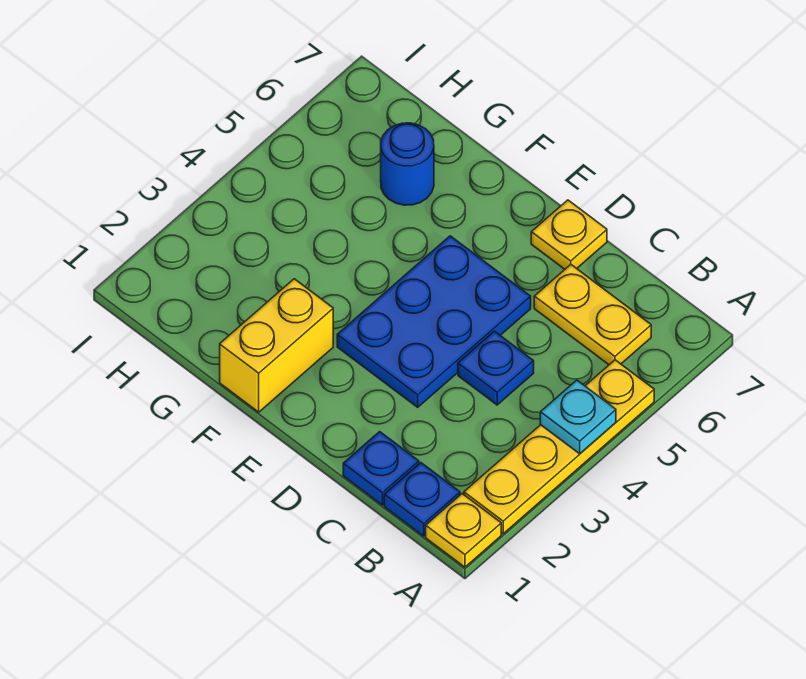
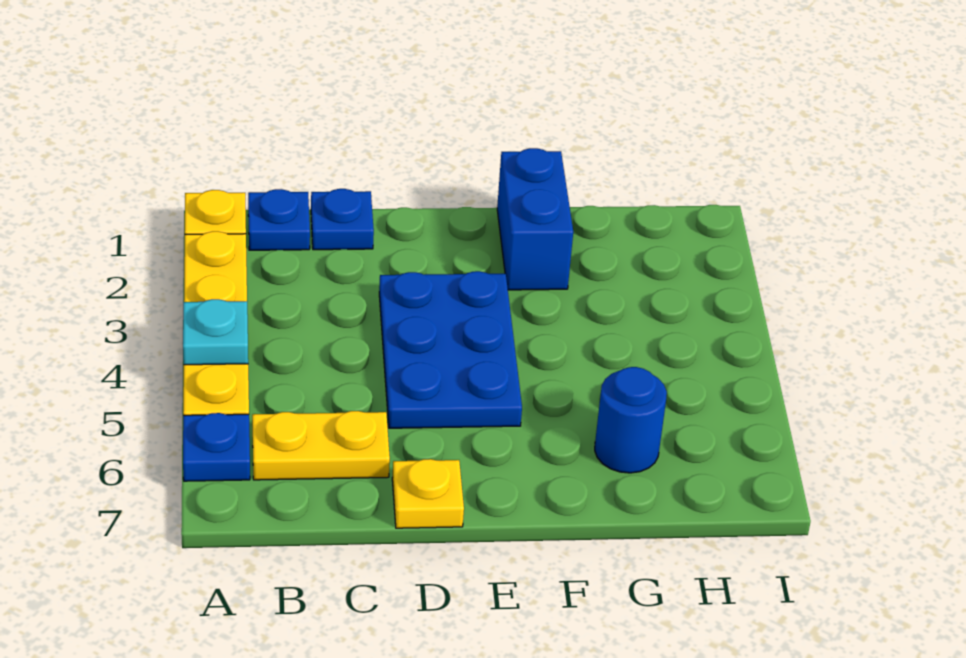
blue plate C4 level 1 -> blue plate A6 level 1
yellow brick F1:F2 level 1 -> blue brick F1:F2 level 1

